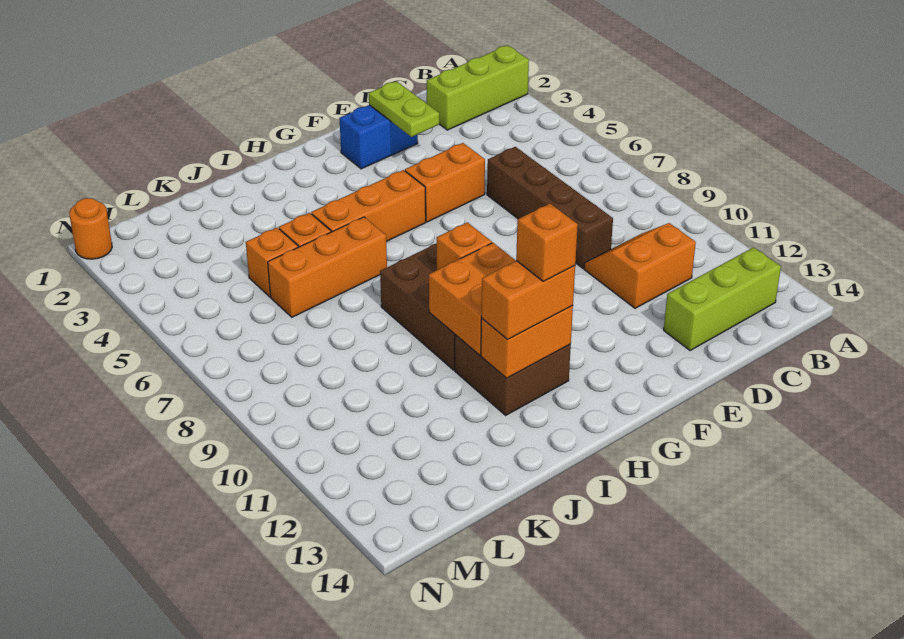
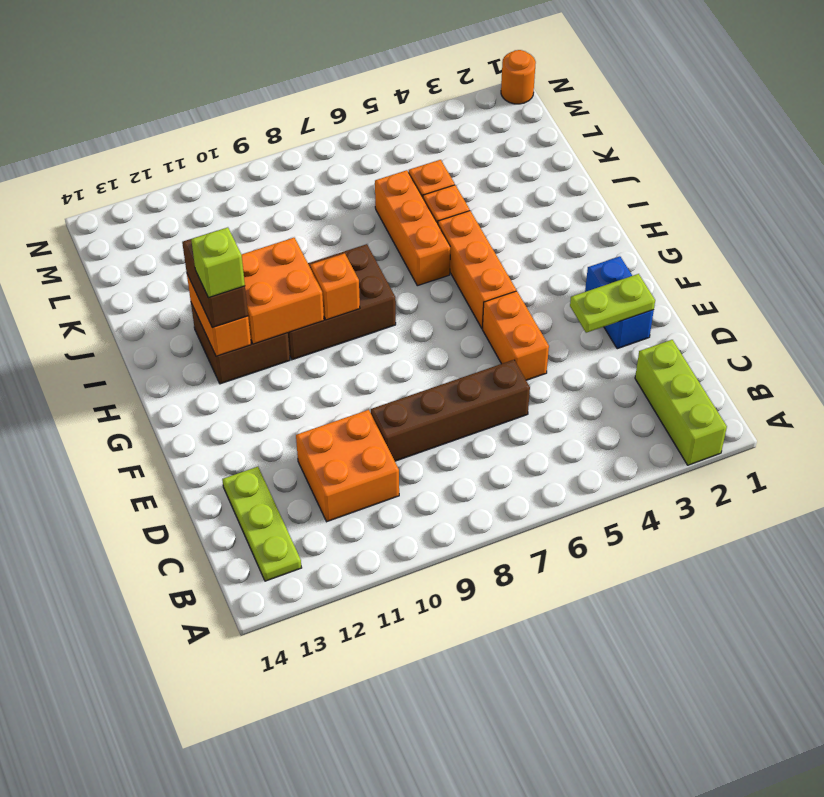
lime brick B13:D13 level 1 -> lime plate B13:D13 level 1
orange slope C10:D11 level 1 top 11 -> orange brick C10:D11 level 1
orange brick H12:I12 level 3 -> brown brick H12:I12 level 3
orange brick H12 level 4 -> lime brick H12 level 4

